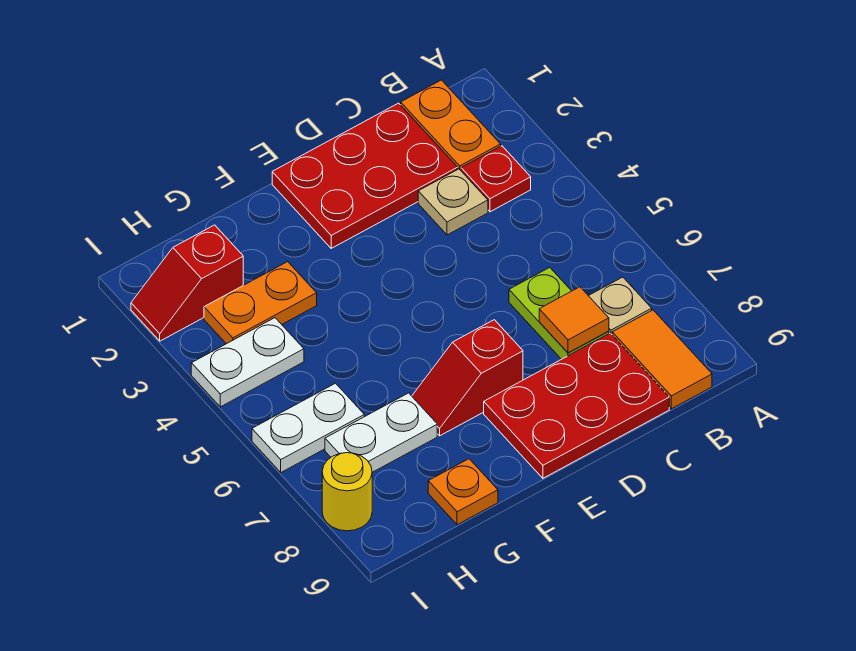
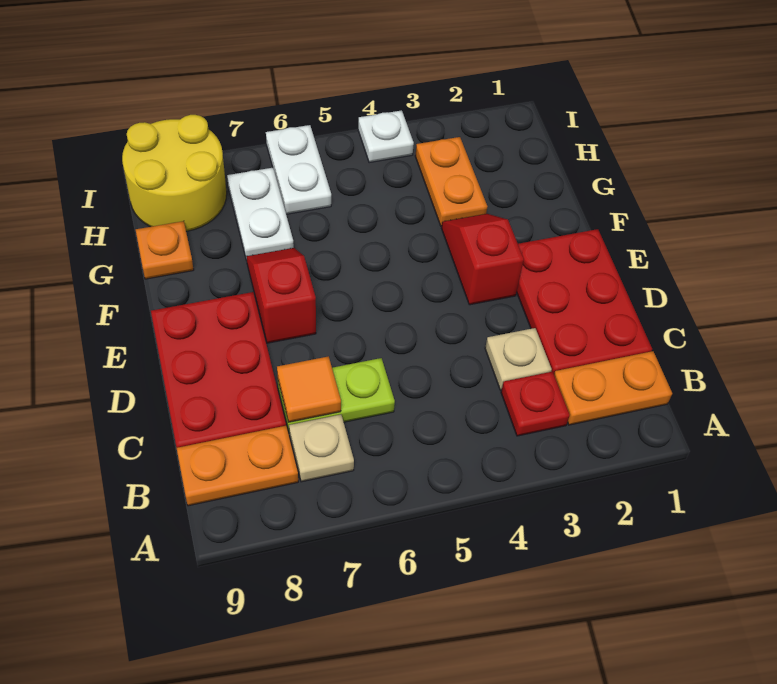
orange tile B8:B9 level 1 -> orange plate B8:B9 level 1
red slope H2:I2 level 1 top H -> red slope E3:F3 level 1 top E
white plate H4:I4 level 1 -> white plate I4 level 1
yellow round brick I8 level 1 -> yellow round brick H8:I9 level 1

